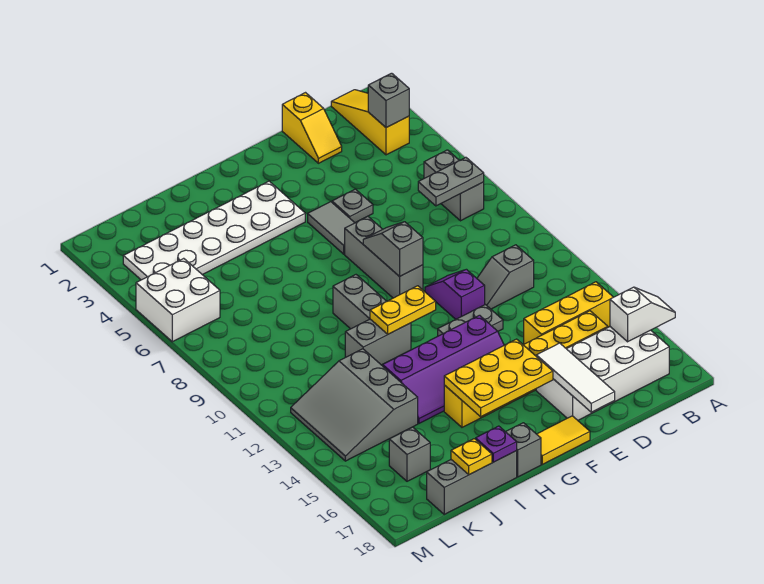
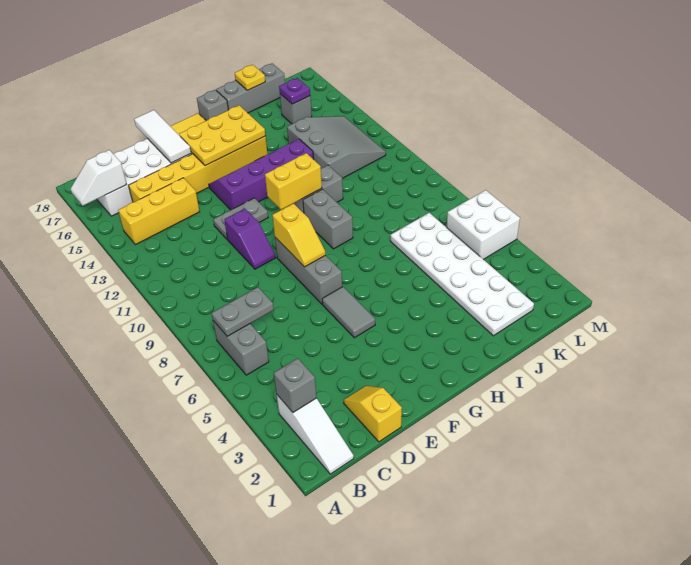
yellow slope B1:B3 level 1 top 3 -> white slope B1:B3 level 1 top 3
grey slope C11:D11 level 1 top C -> none
grey plate E5 level 1 -> none
grey slope F8:F9 level 2 top 9 -> yellow slope F8:F9 level 2 top 9
white plate G3:L4 level 1 -> white plate J2:K7 level 1
yellow plate G11:H11 level 2 -> yellow brick G11:H11 level 2
purple plate I18 level 2 -> purple plate K16 level 2

